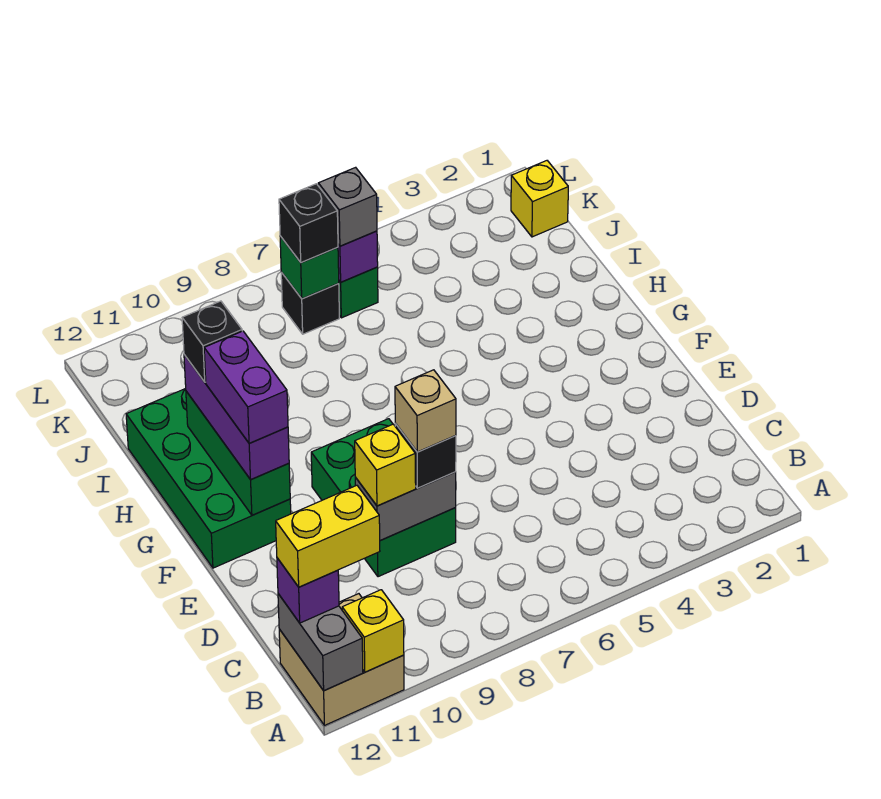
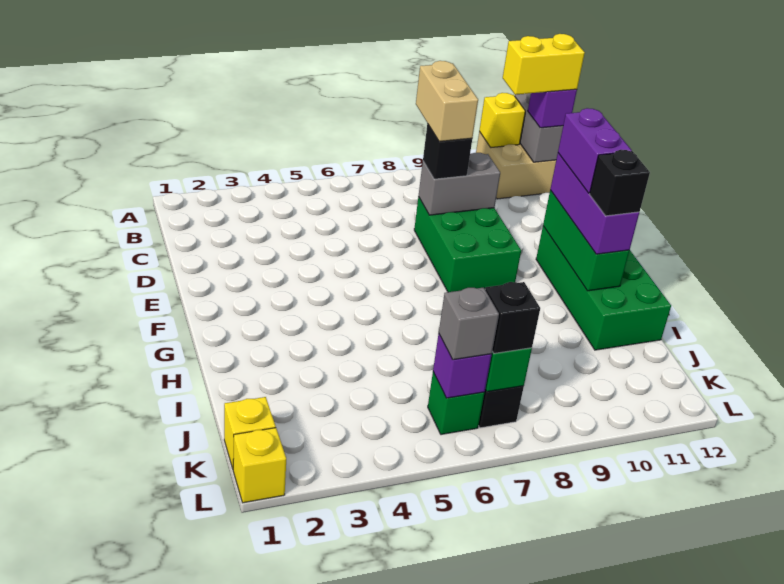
tan brick D8 level 4 -> tan brick C8:D8 level 4
yellow brick D9 level 3 -> yellow brick L1 level 1

